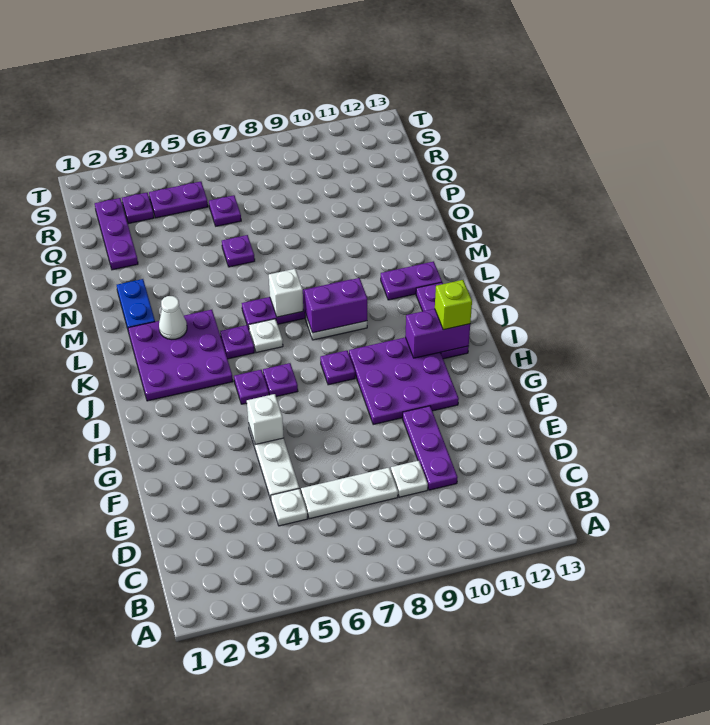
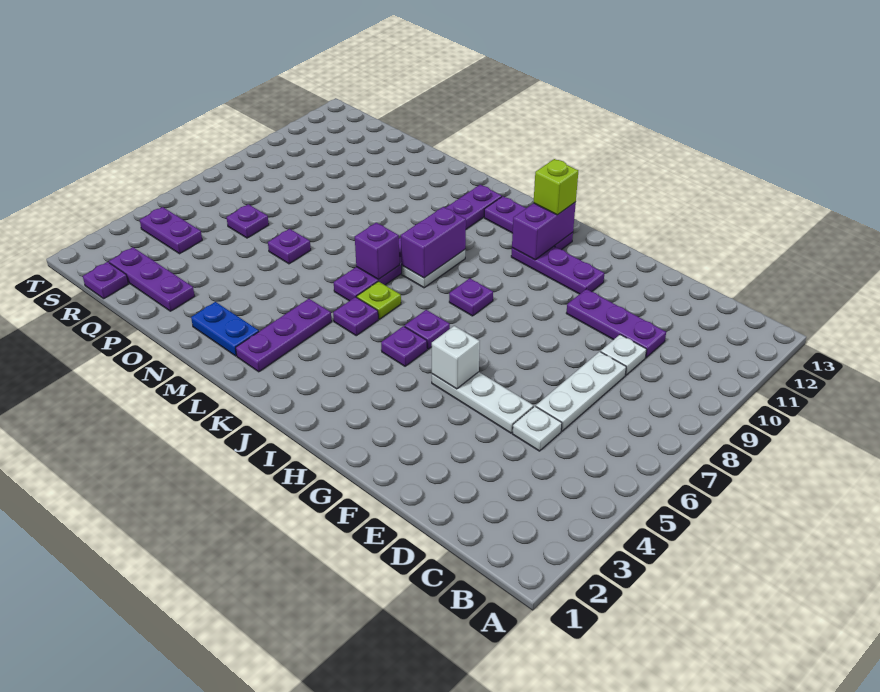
purple plate G9:I11 level 1 -> purple plate G11:I11 level 1
purple plate J2:L4 level 1 -> purple plate L2:L4 level 1
white plate K6 level 1 -> lime plate K6 level 1
white cone L3 level 2 -> none
white brick L7 level 2 -> purple brick L7 level 2
purple plate R3 level 1 -> purple plate R1 level 1
purple plate R4:R5 level 1 -> purple plate R4:S4 level 1

